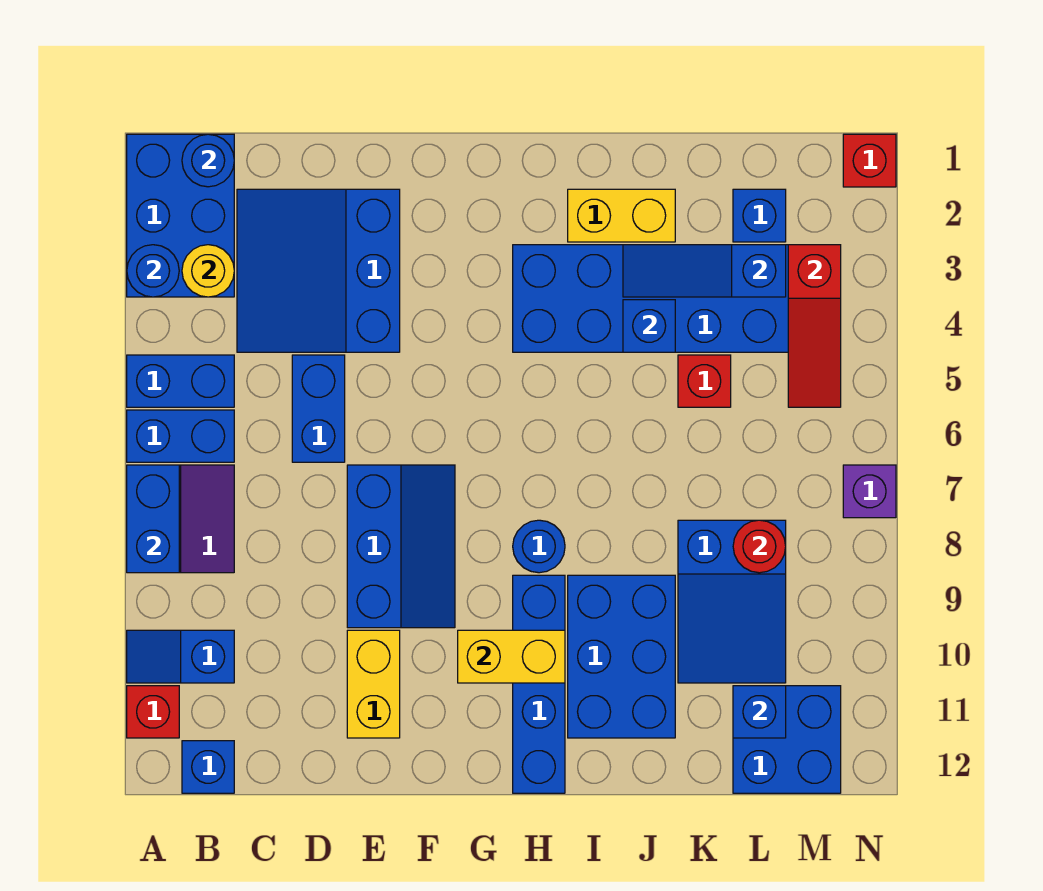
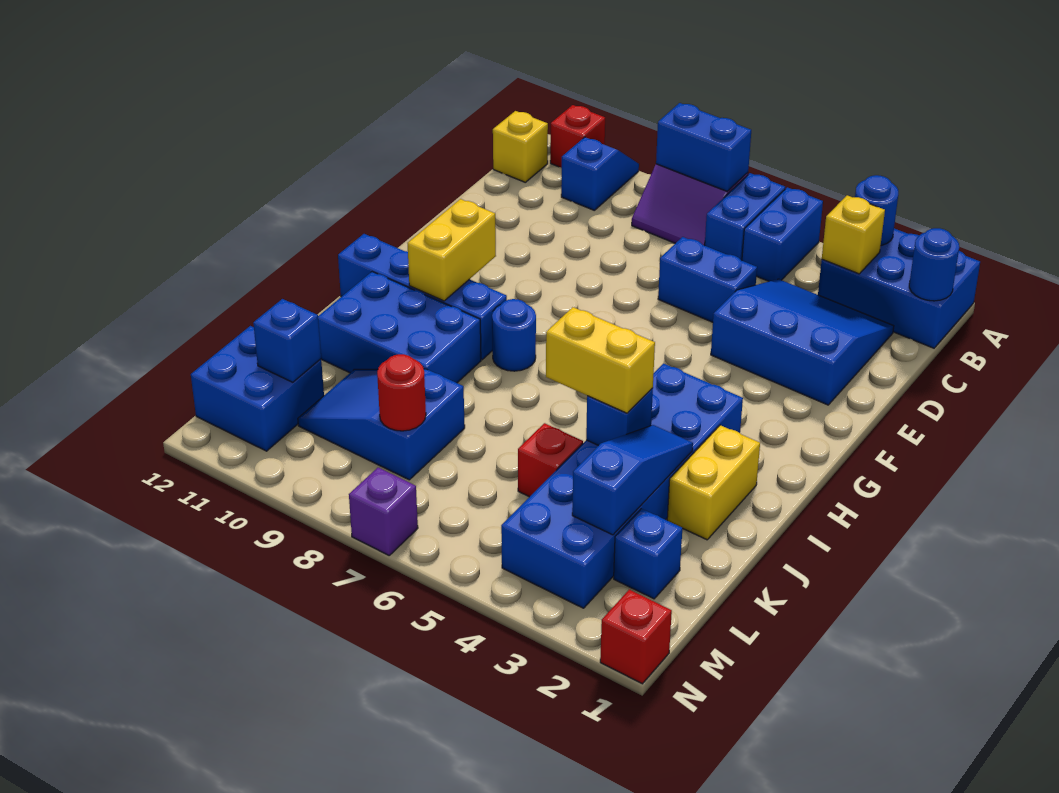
yellow round brick B3 level 2 -> yellow brick B3 level 2
blue brick B12 level 1 -> yellow brick B12 level 1
blue slope E7:F9 level 1 top E -> none
yellow brick E10:E11 level 1 -> yellow brick J4:J5 level 3
red slope M3:M5 level 2 top 3 -> none

